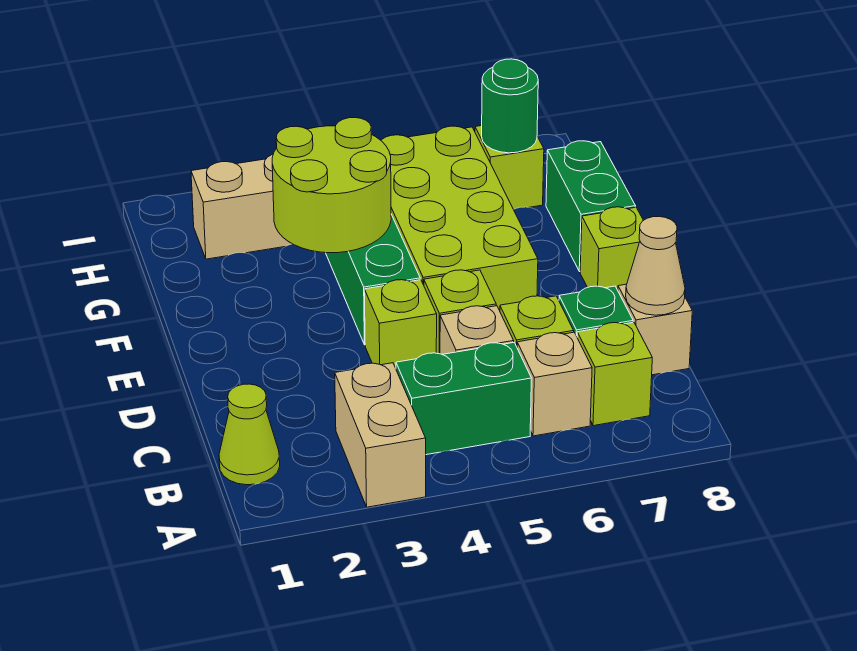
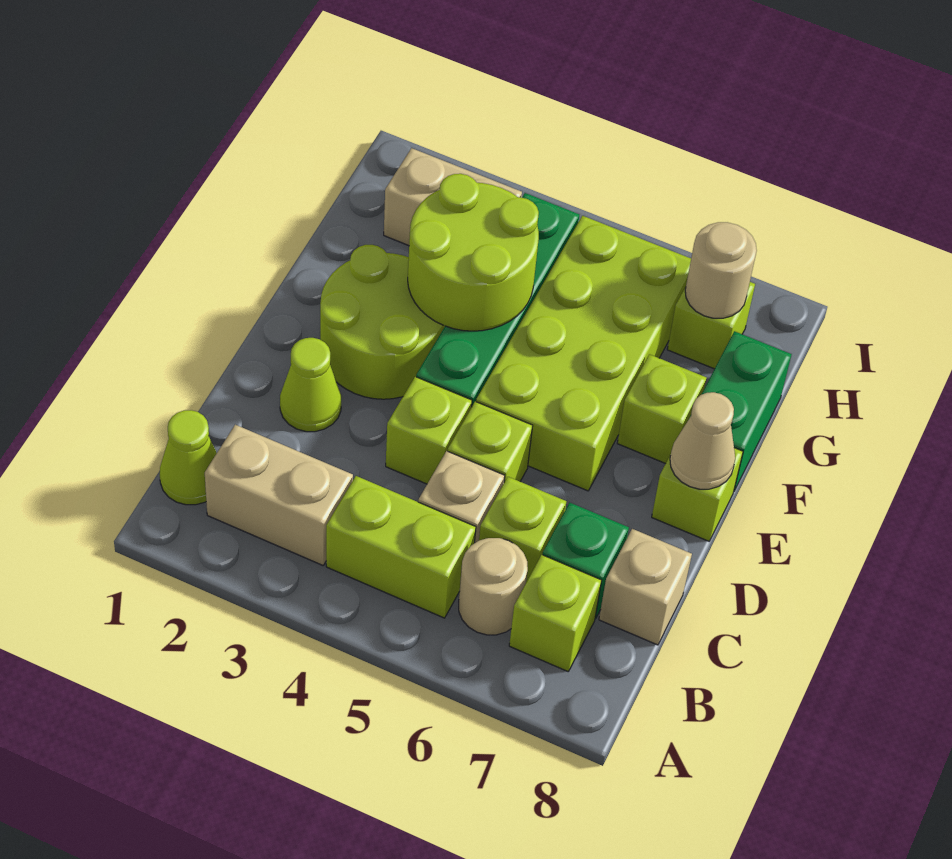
tan brick A3:B3 level 1 -> tan brick B2:B3 level 1
green brick B4:B5 level 1 -> lime brick B4:B5 level 1
tan brick B6 level 1 -> tan round brick B6 level 1
tan cone C8 level 2 -> tan cone E8 level 2
none -> lime cone D2 level 1
none -> lime round brick E2:F3 level 1
none -> lime brick F7 level 1
green round brick H7 level 2 -> tan round brick H7 level 2

